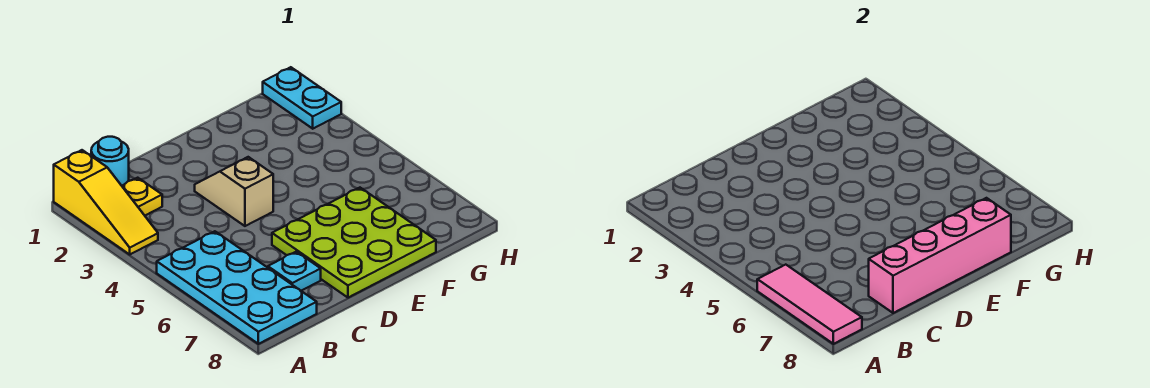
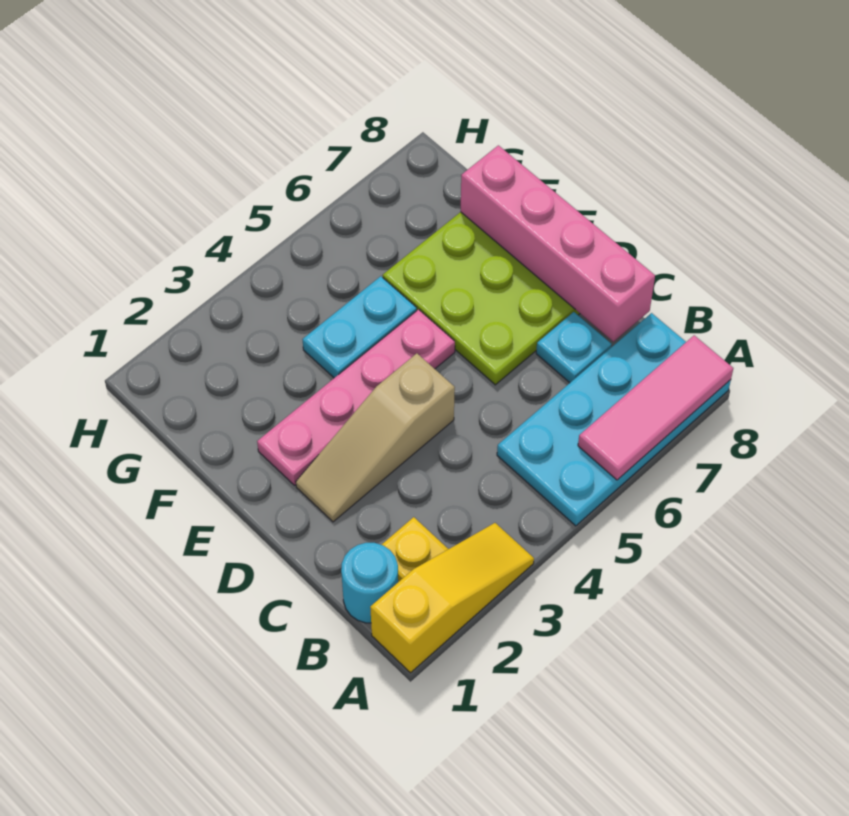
tan slope D3:D4 level 1 top 4 -> tan slope D2:D4 level 1 top 4
none -> pink plate E2:E5 level 1
cyan plate H1:H2 level 1 -> cyan plate F4:F5 level 1

